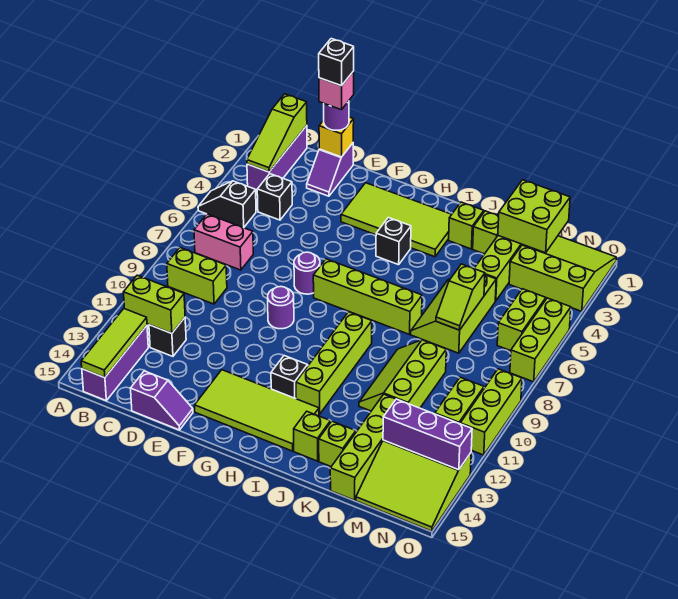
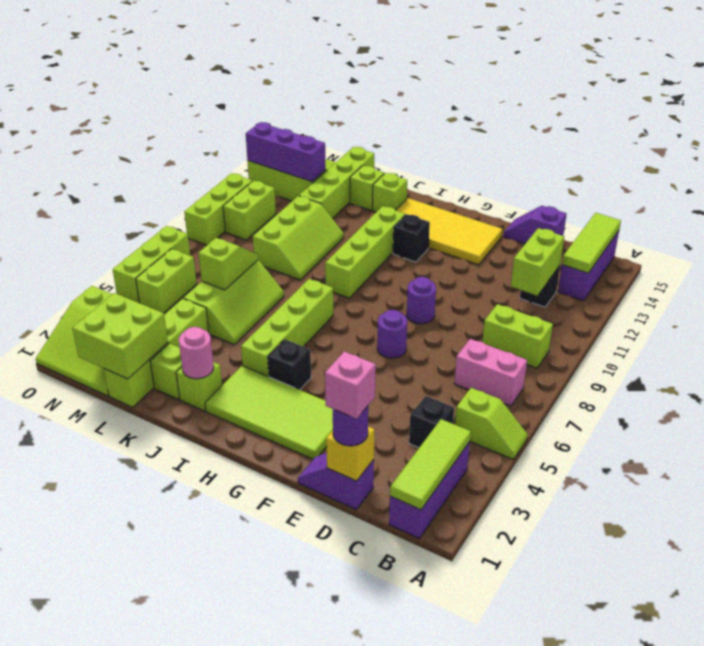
black slope A5:B5 level 1 top B -> lime slope A5:B5 level 1 top B
lime slope B1:B3 level 2 top 1 -> lime tile B1:B3 level 2
lime brick B12:C12 level 2 -> lime brick C11:C12 level 2
purple slope D1:D2 level 1 top 1 -> purple slope D1:E1 level 1 top D
black brick D1 level 5 -> none
lime tile F13:I14 level 1 -> yellow tile F13:I14 level 1
lime brick G7:J7 level 1 -> lime brick I4:I7 level 1
none -> pink round brick J2 level 2

